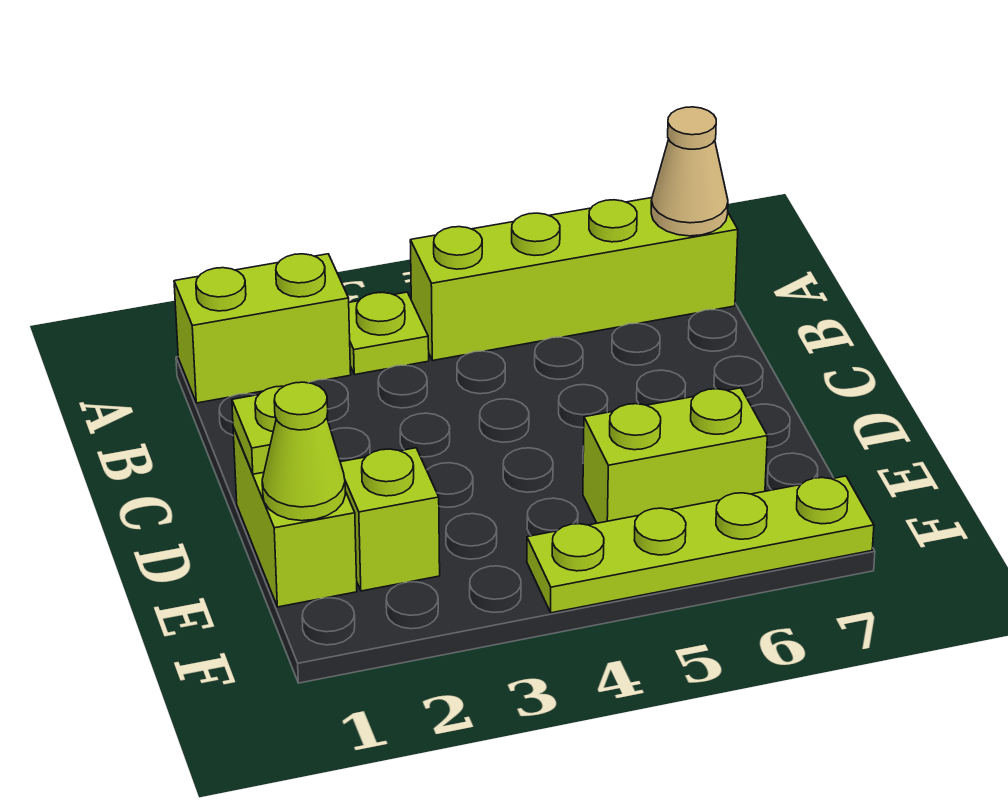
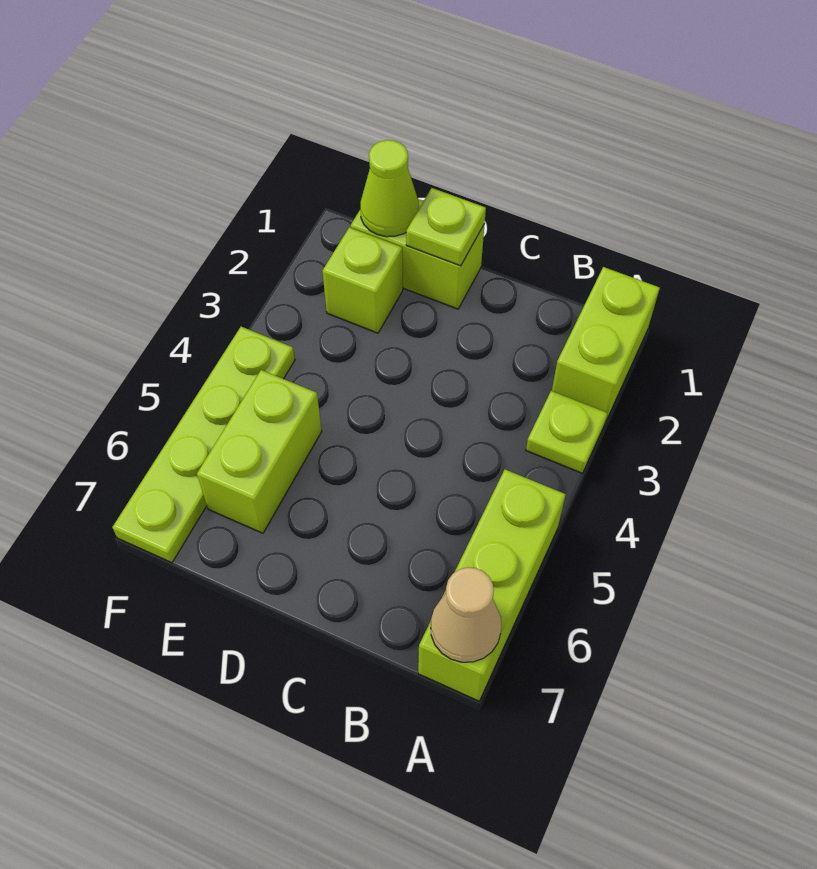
lime brick A4:A7 level 1 -> lime brick A5:A7 level 1

